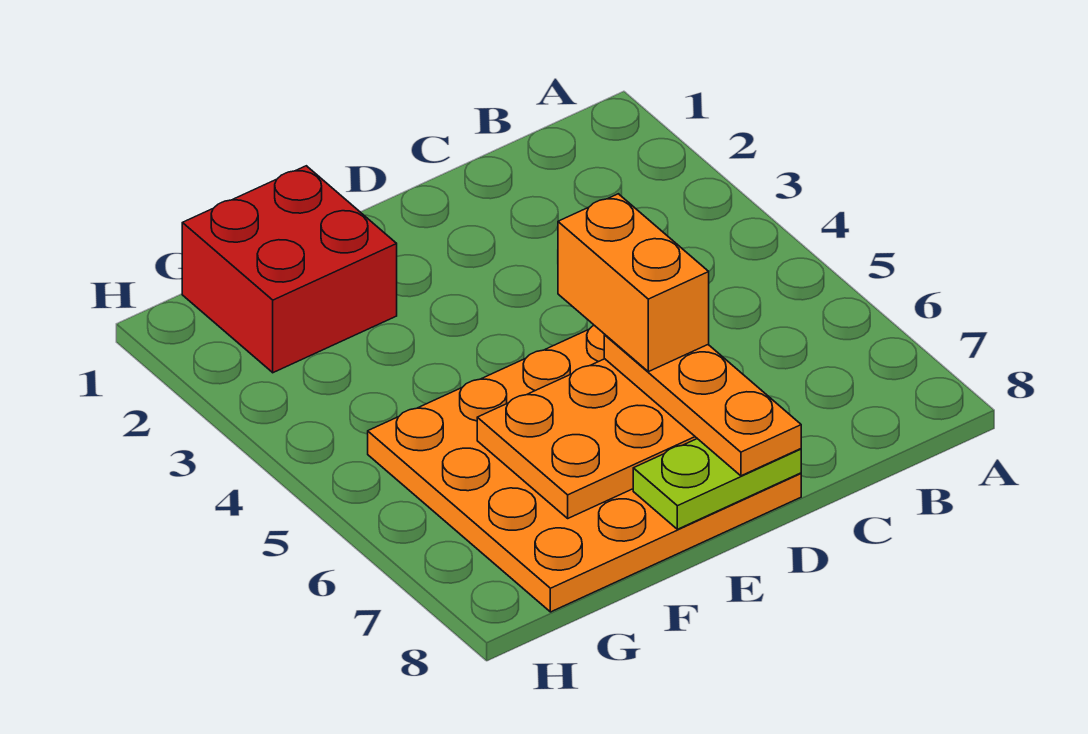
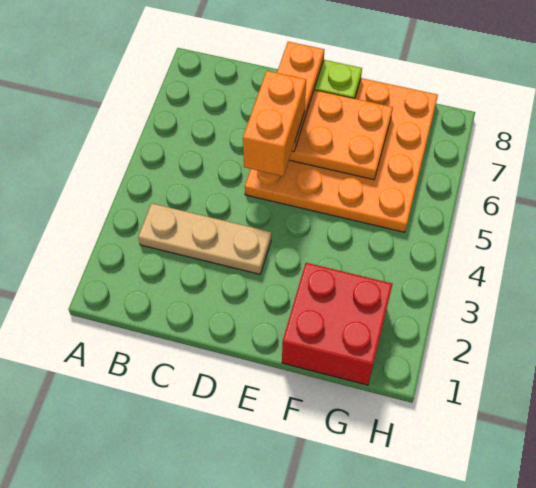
none -> tan plate B3:D3 level 1

